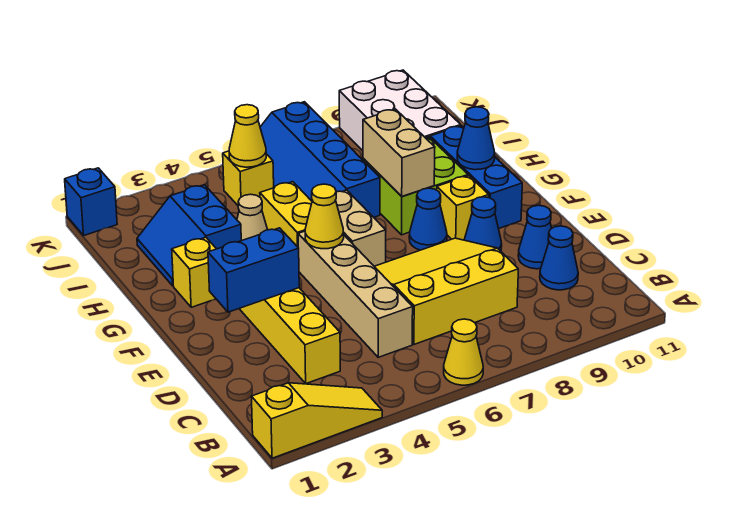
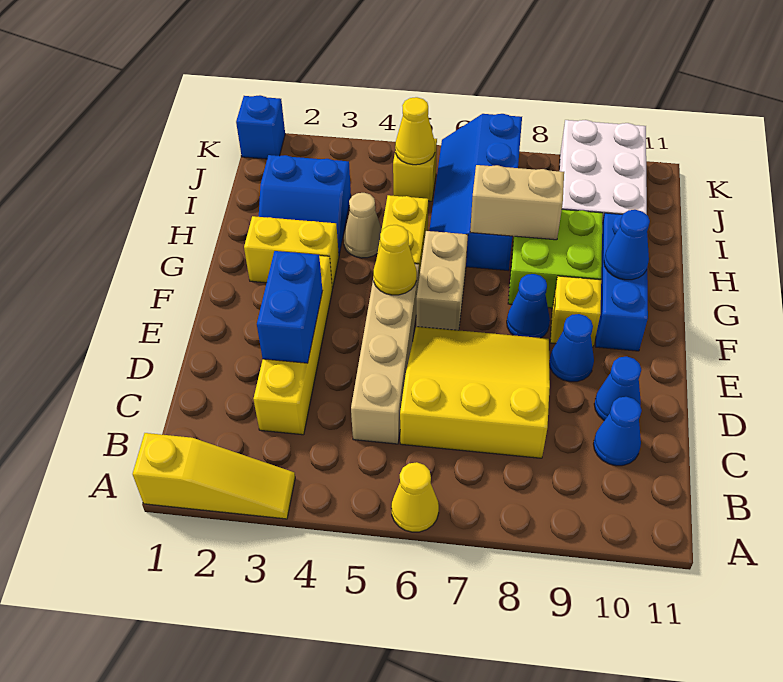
blue brick E2:E3 level 2 -> blue brick D3:E3 level 2
yellow brick G2 level 1 -> yellow brick G2:G3 level 1
tan brick G8:H8 level 2 -> tan brick H7:H8 level 2
blue slope H2:I3 level 1 top 3 -> blue slope H2:I3 level 1 top I

